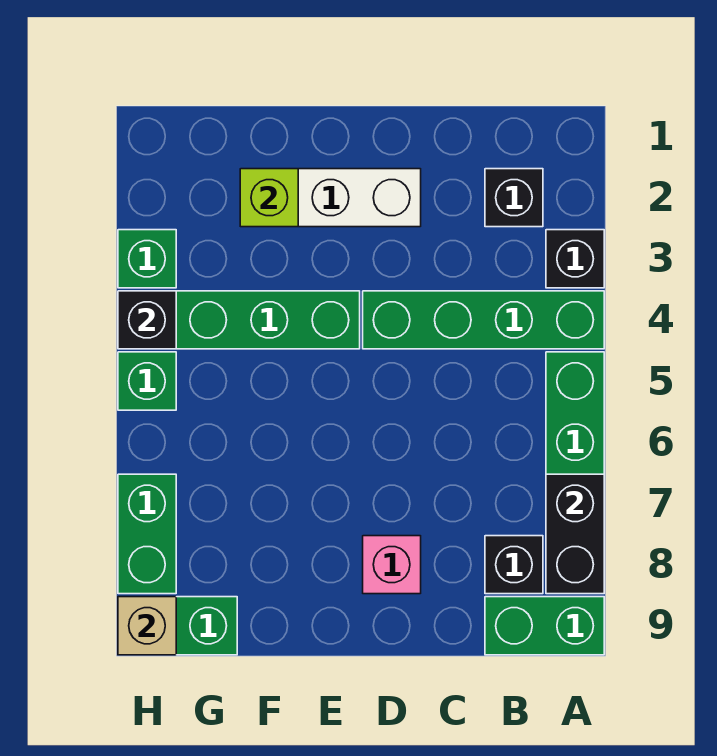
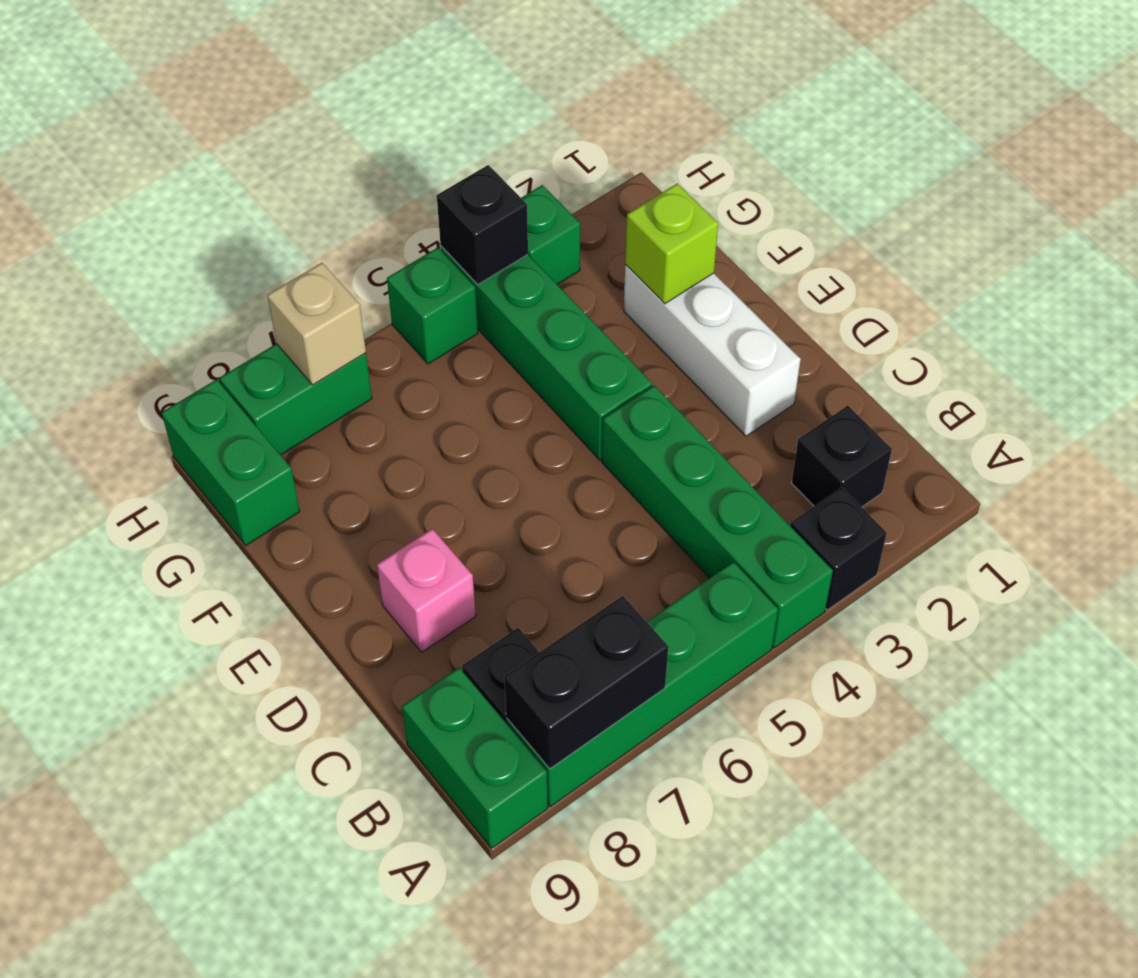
tan brick H9 level 2 -> tan brick H7 level 2

